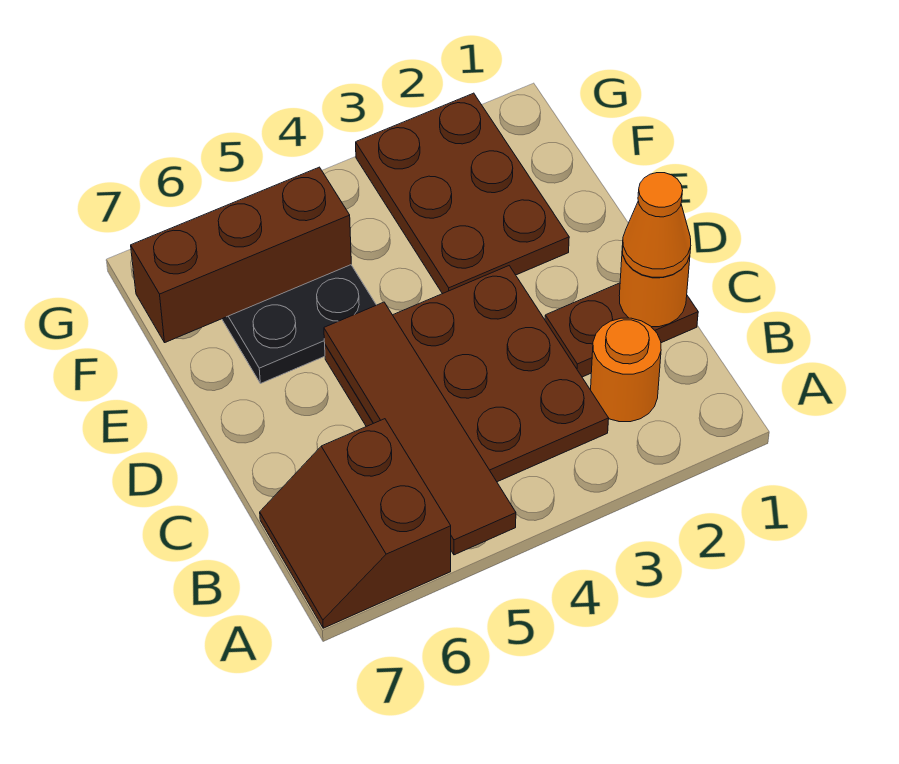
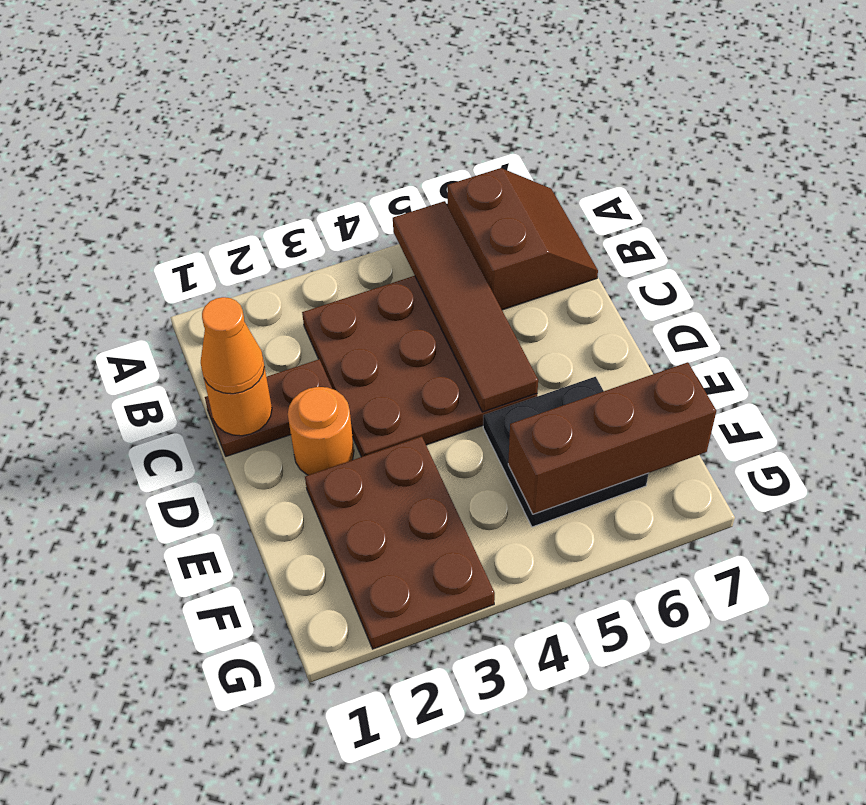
orange round brick B2 level 1 -> orange round brick D2 level 1

